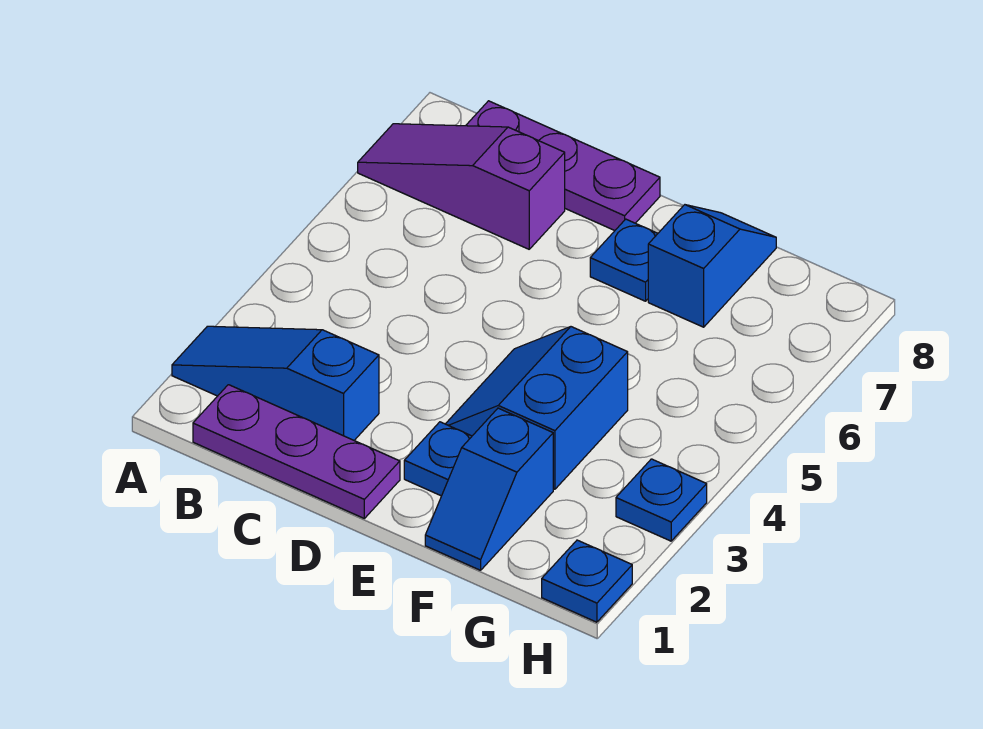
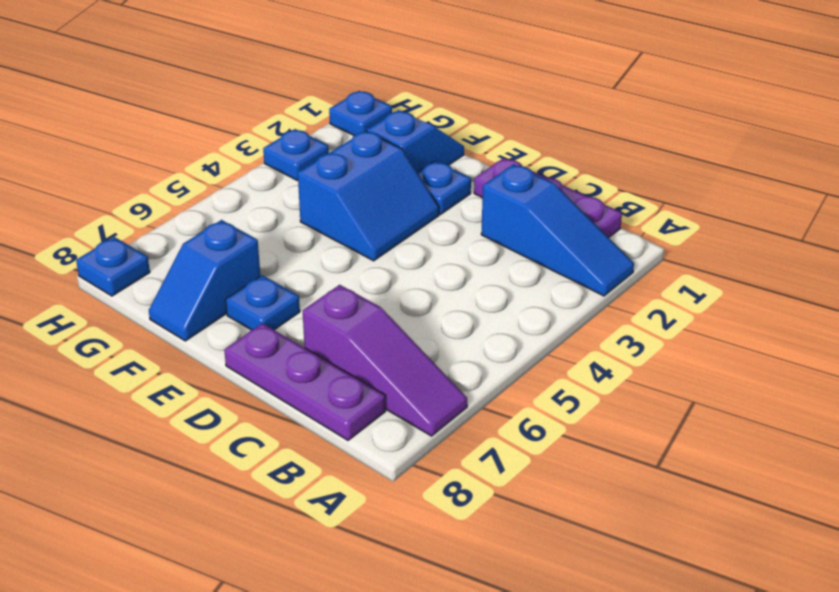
none -> blue plate H8 level 1

